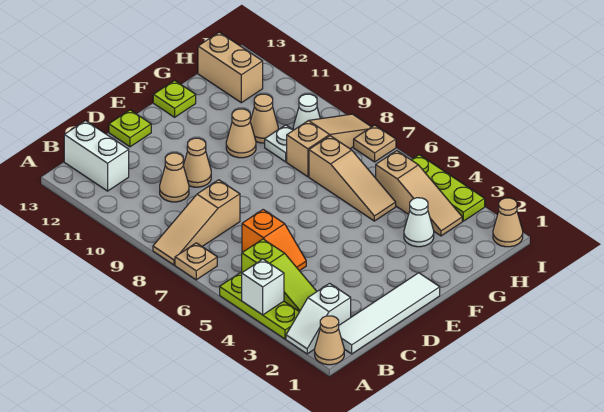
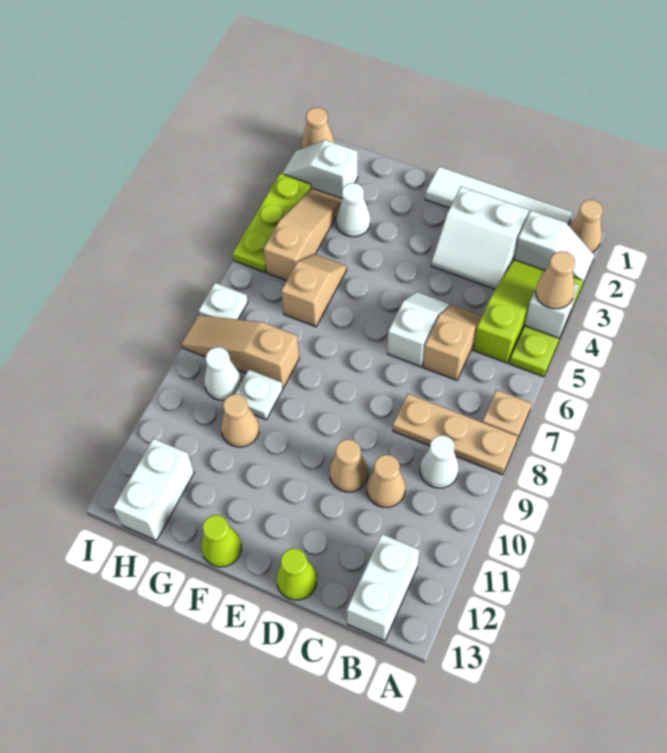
tan slope A8:C8 level 1 top C -> tan plate A8:C8 level 1
none -> white cone B9 level 1
none -> white slope C2:D3 level 1 top 2
orange slope C5:C6 level 1 top 6 -> tan slope C5:C6 level 1 top 6
none -> white slope D5:D6 level 1 top 6
lime plate D13 level 1 -> lime cone D13 level 1
tan cone F10 level 1 -> tan cone A4 level 3
lime plate F13 level 1 -> lime cone F13 level 1
tan slope G5:G7 level 1 top 7 -> tan slope G5:G6 level 1 top 6
none -> white slope H2:I2 level 1 top H
tan brick H12:H13 level 1 -> white brick H12:H13 level 1
tan plate I7 level 1 -> white plate I7 level 1

